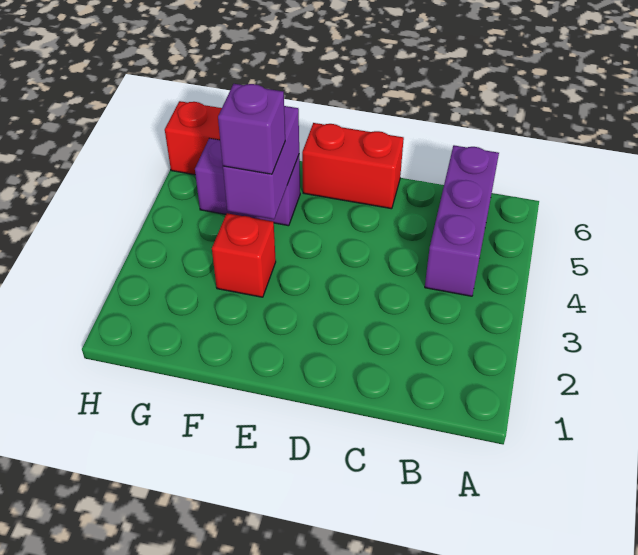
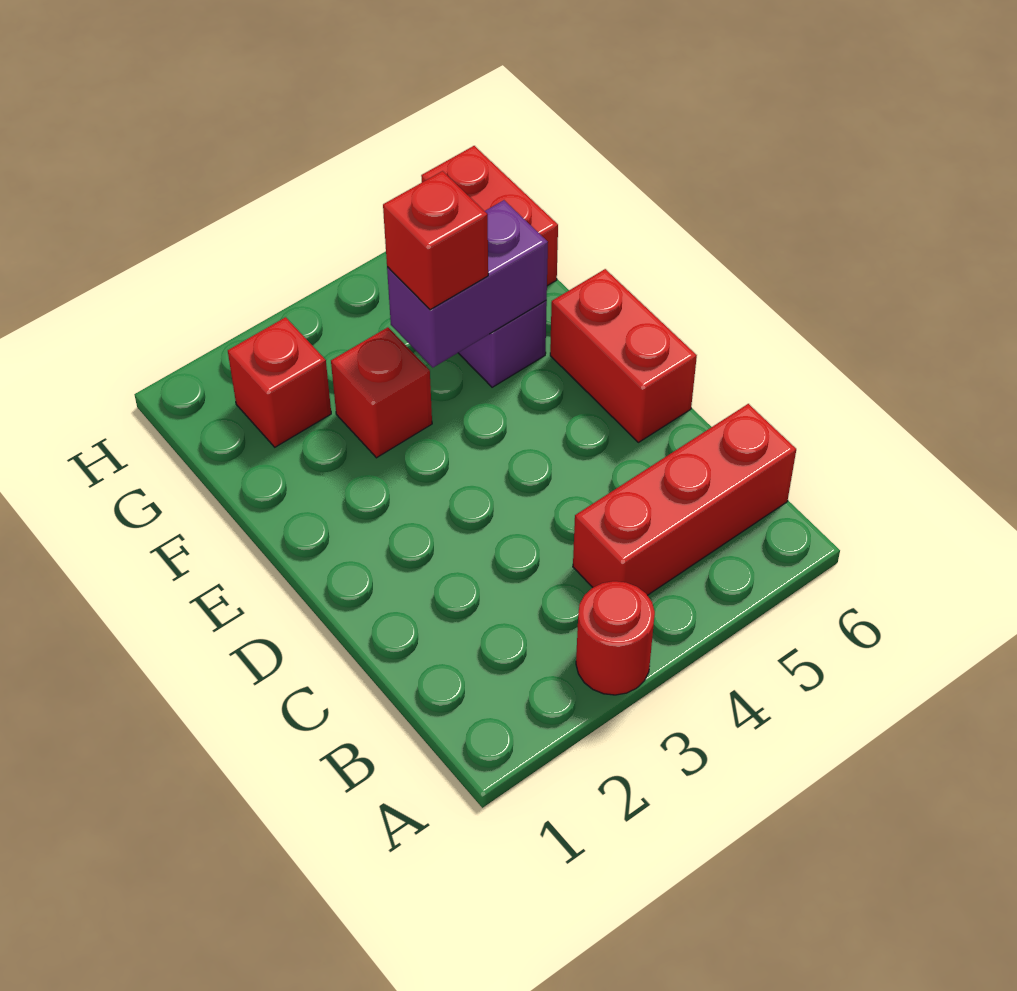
none -> red round brick A3 level 1
purple brick B4:B6 level 1 -> red brick B4:B6 level 1
purple brick F4 level 3 -> red brick F4 level 3
none -> red brick G2 level 1

